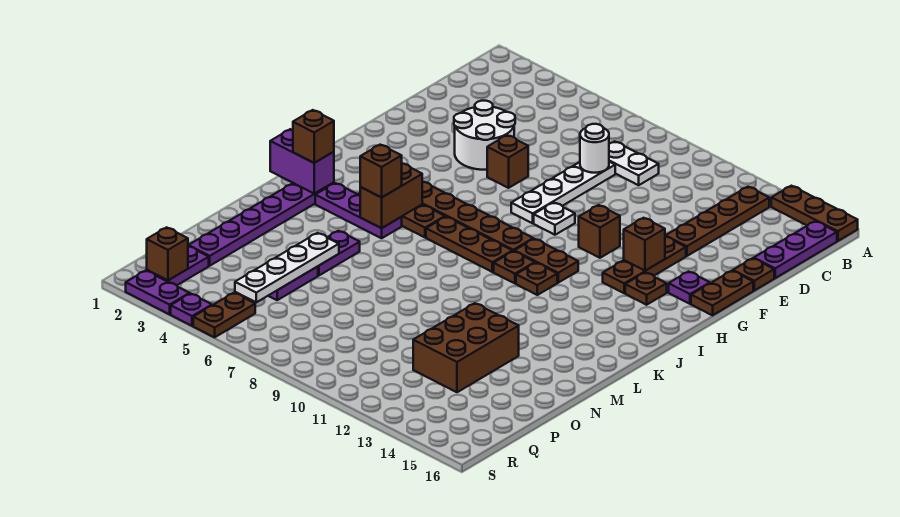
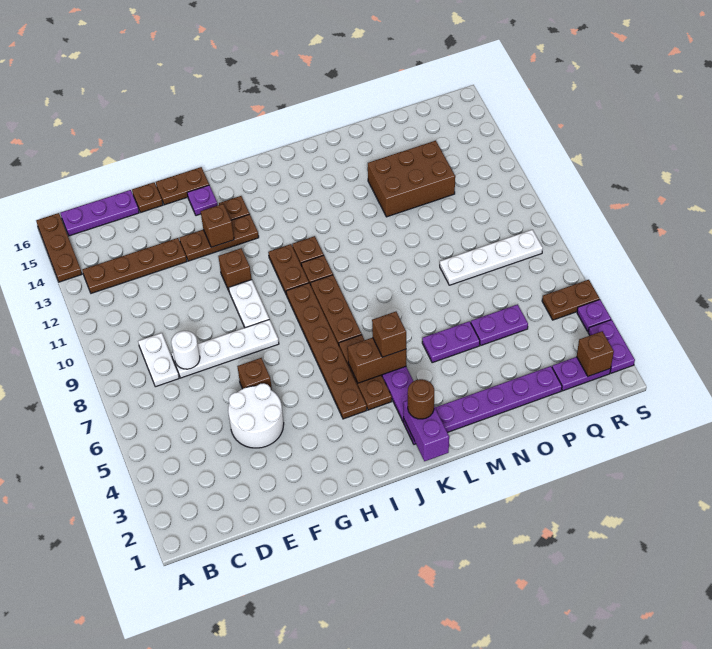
white plate G9 level 1 -> white plate G9:G10 level 1
brown brick K2 level 3 -> brown round brick K2 level 3
white plate N5:Q5 level 2 -> white plate O8:R8 level 1

